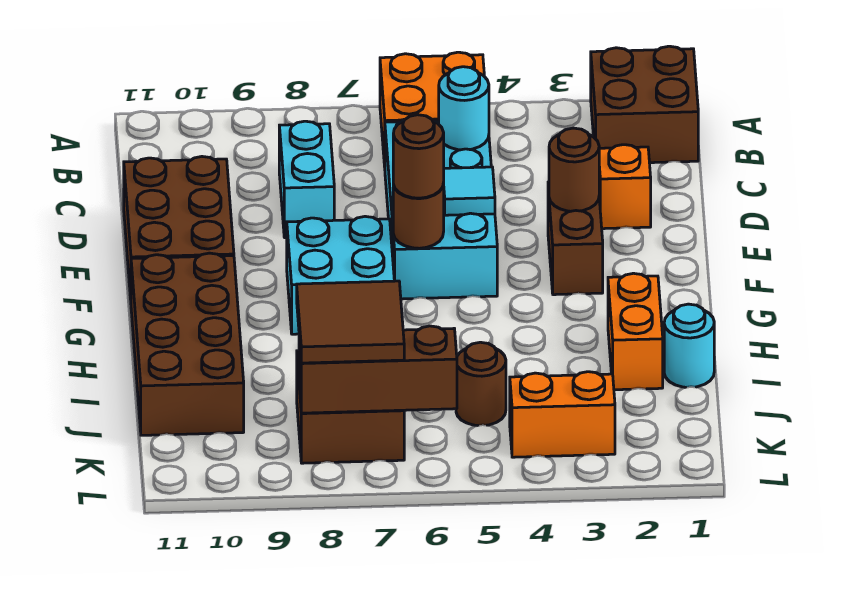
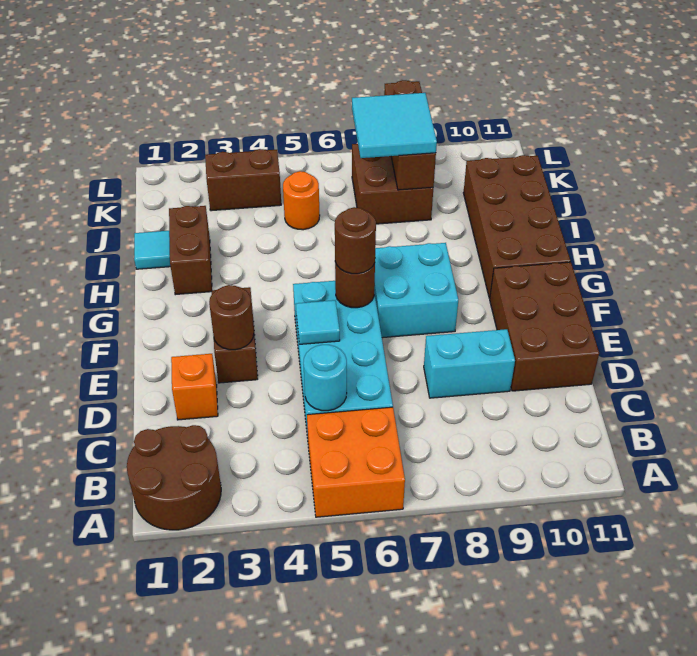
brown brick A1:B2 level 1 -> brown round brick A1:B2 level 1
cyan brick C8:D8 level 1 -> cyan brick D8:D9 level 1
orange brick H2:I2 level 1 -> brown brick H2:I2 level 1
cyan round brick I1 level 1 -> cyan tile I1 level 1
brown round brick J5 level 1 -> orange round brick J5 level 1
brown tile J7:K8 level 3 -> cyan tile J7:K8 level 3
orange brick K3:K4 level 1 -> brown brick K3:K4 level 1
brown brick K6:K8 level 2 -> brown brick J8:L8 level 2

